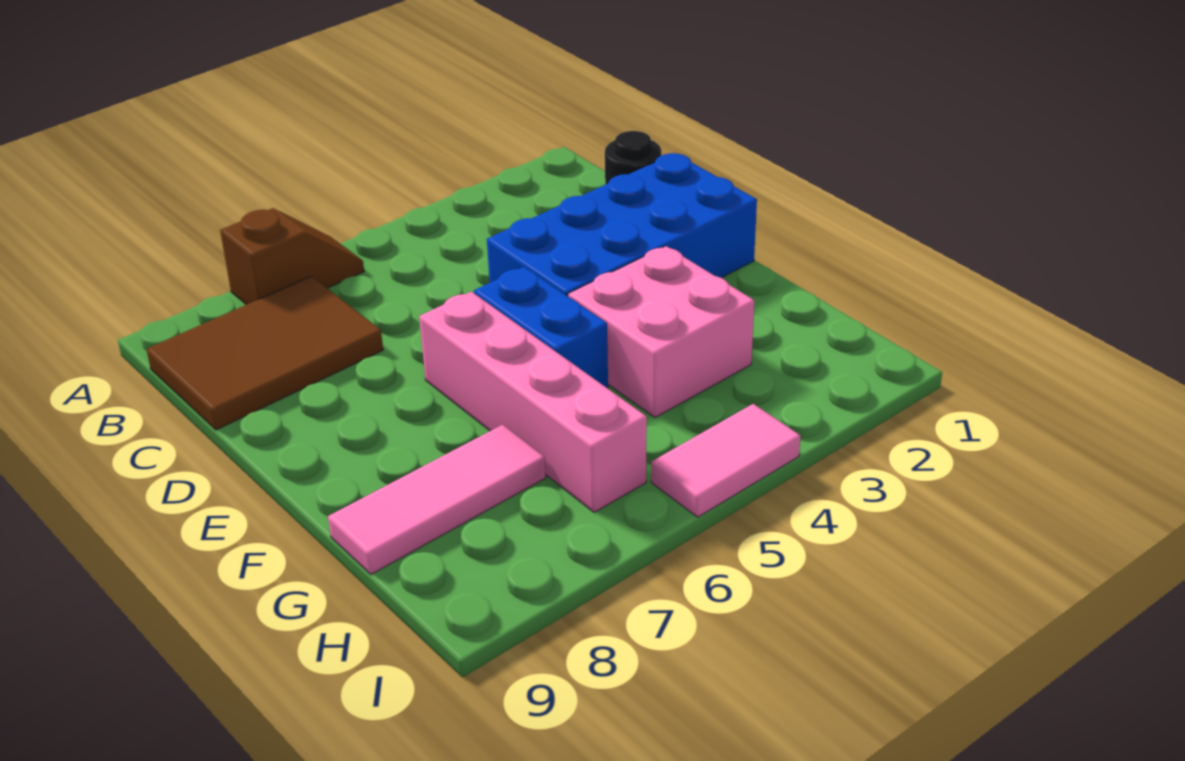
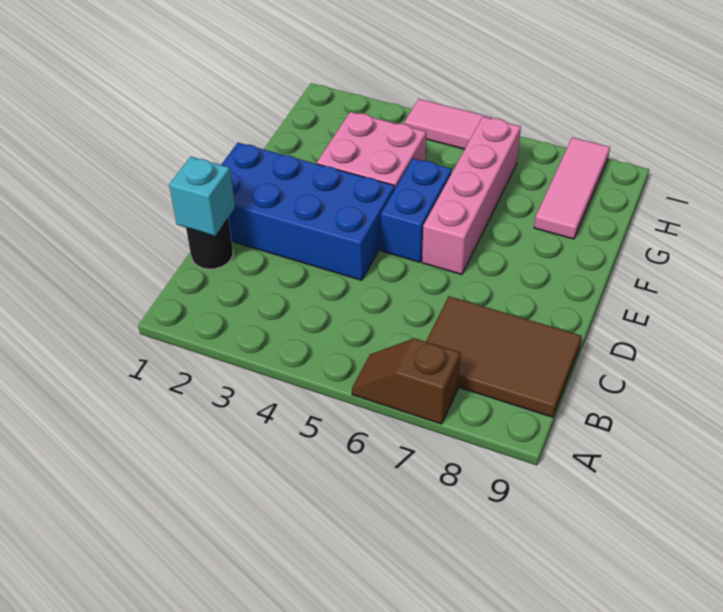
none -> cyan brick C1 level 2
pink tile G7:G9 level 1 -> pink tile G8:I8 level 1

